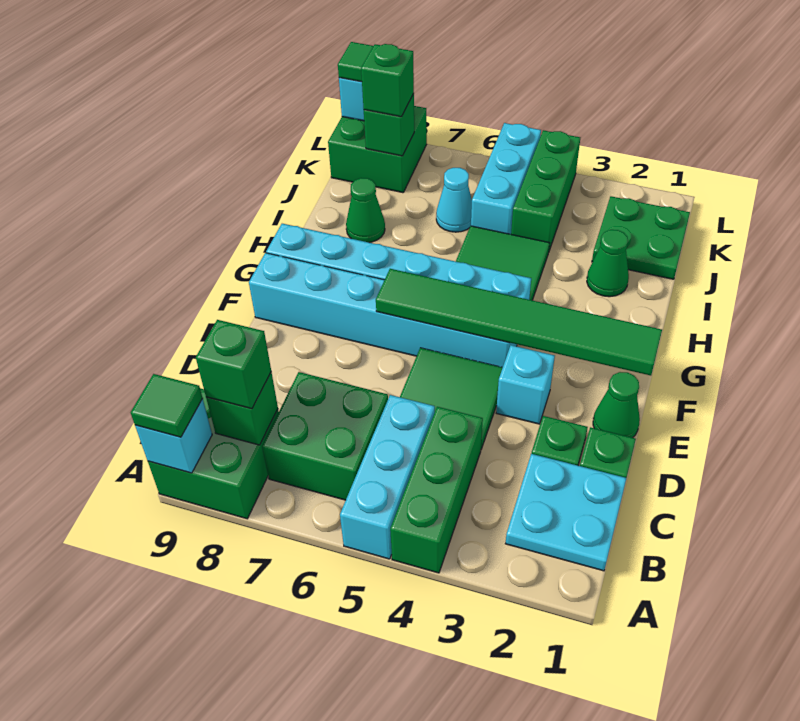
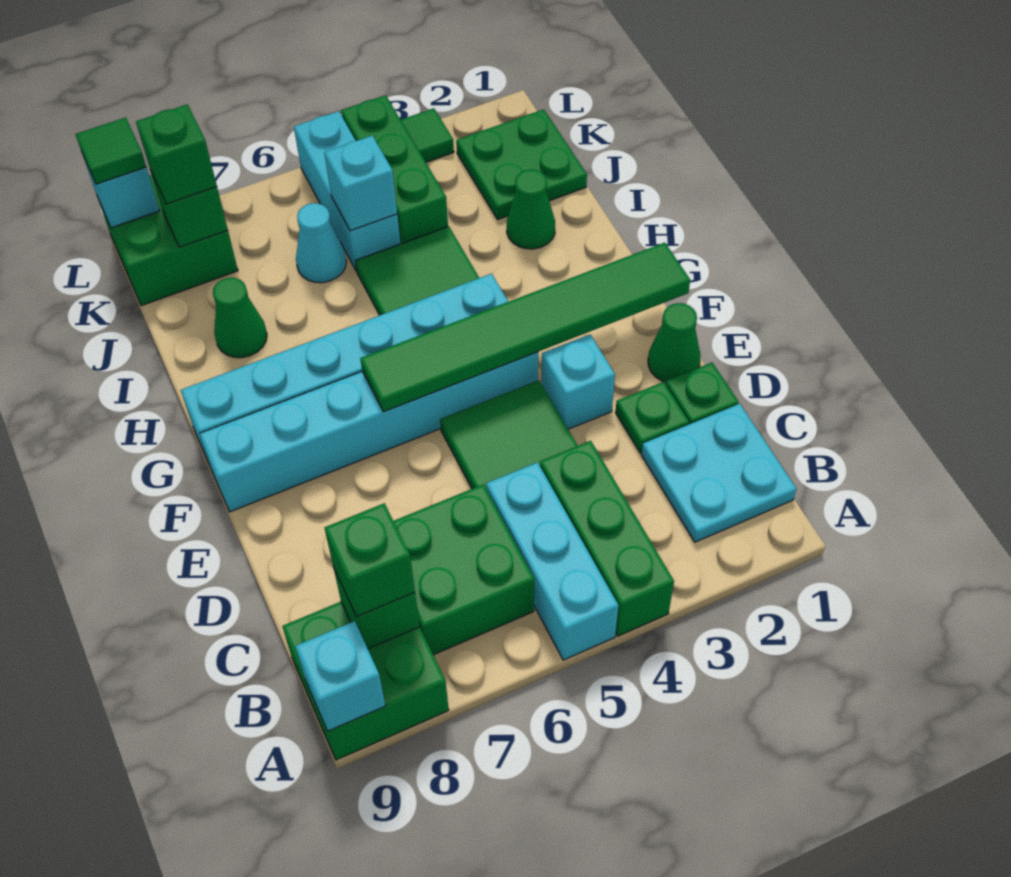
green tile A9 level 3 -> green tile L3 level 1
none -> cyan brick J5 level 2

